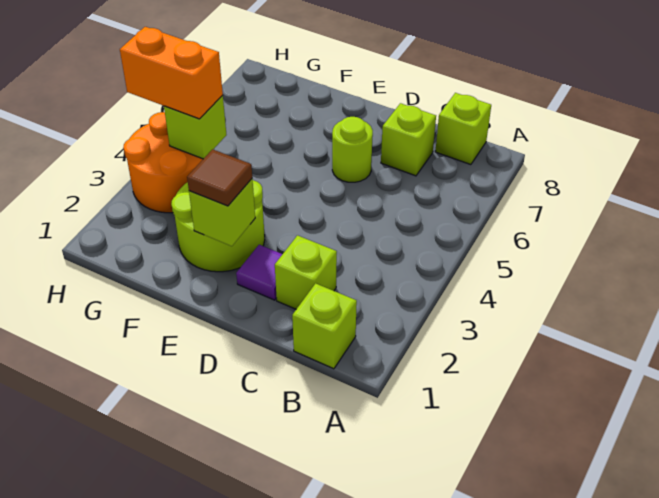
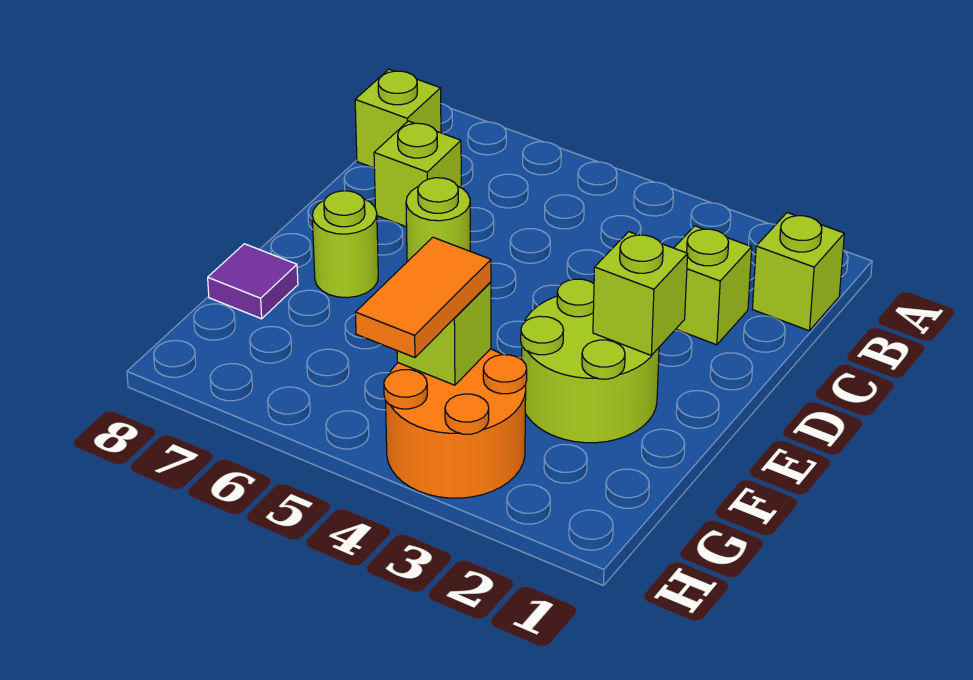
purple tile D2 level 1 -> purple tile F8 level 1
brown tile E2 level 3 -> none
none -> lime round brick E7 level 1
orange brick G4:H4 level 3 -> orange tile G4:H4 level 3

